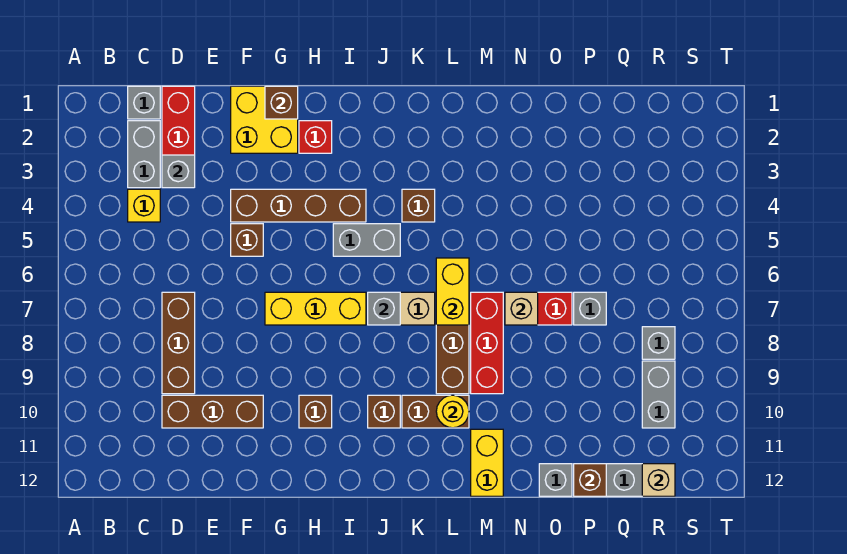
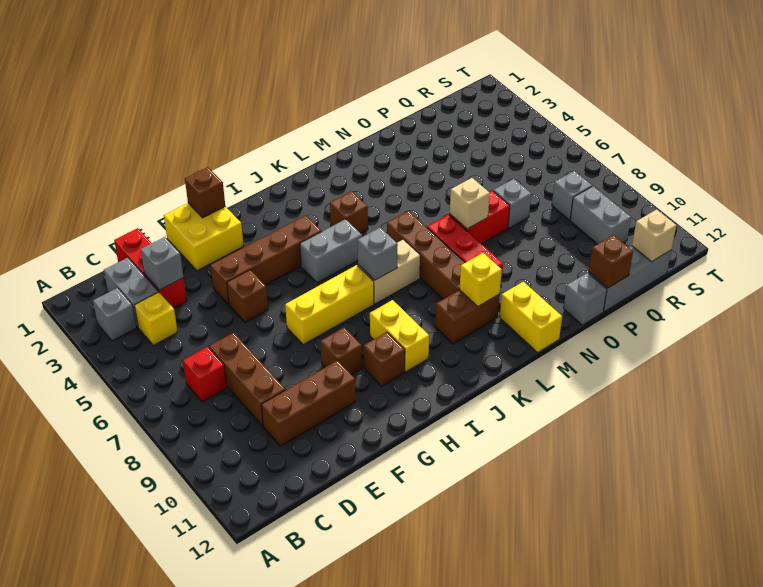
grey brick C1 level 1 -> grey brick B3 level 1
red brick H2 level 1 -> red brick C7 level 1
brown brick J10 level 1 -> brown brick G9 level 1
yellow brick L6:L7 level 2 -> yellow brick I9:I10 level 1
yellow round brick L10 level 2 -> yellow brick L10 level 2

